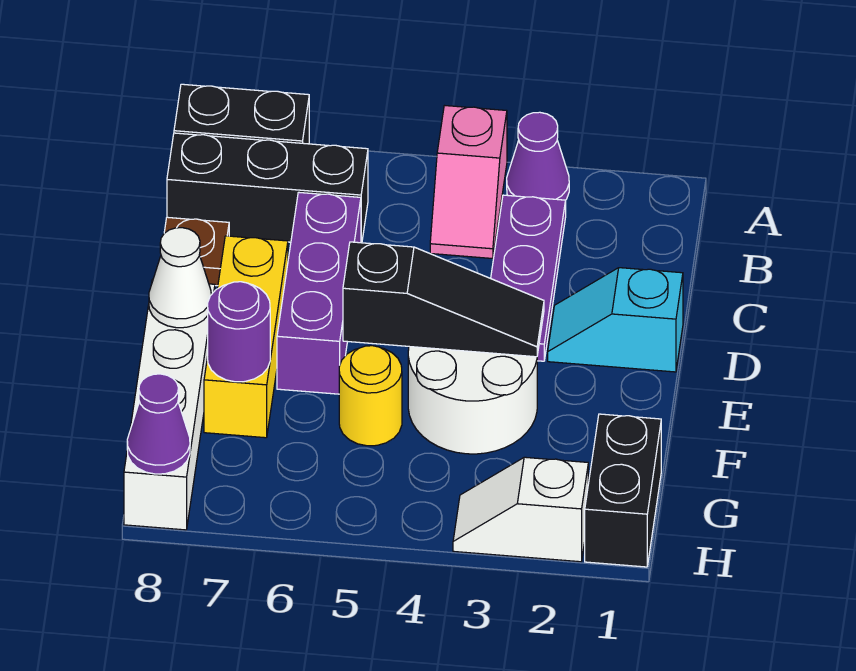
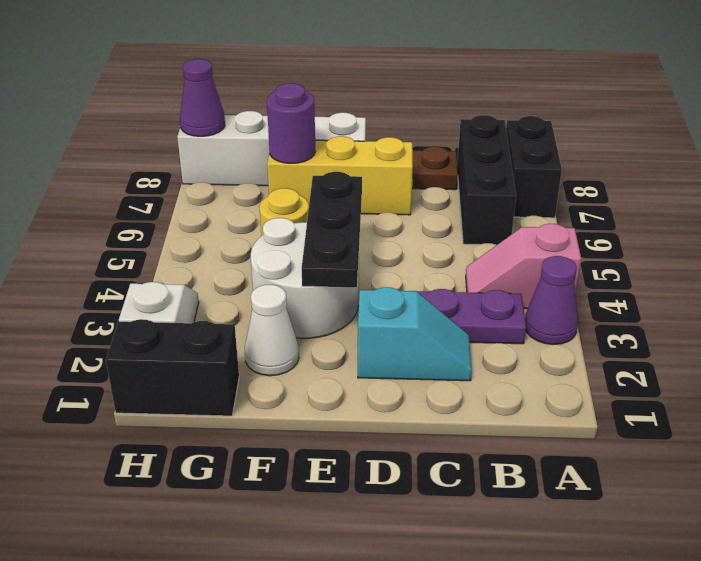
purple brick C6:E6 level 1 -> none
cyan slope D1:D2 level 1 top 1 -> cyan slope C2:D2 level 1 top D
black slope E3:E5 level 2 top 5 -> black plate E3:E5 level 2
white cone E8 level 2 -> white cone F2 level 1

